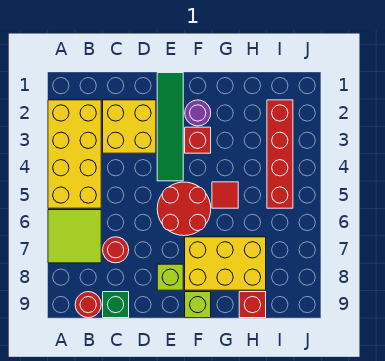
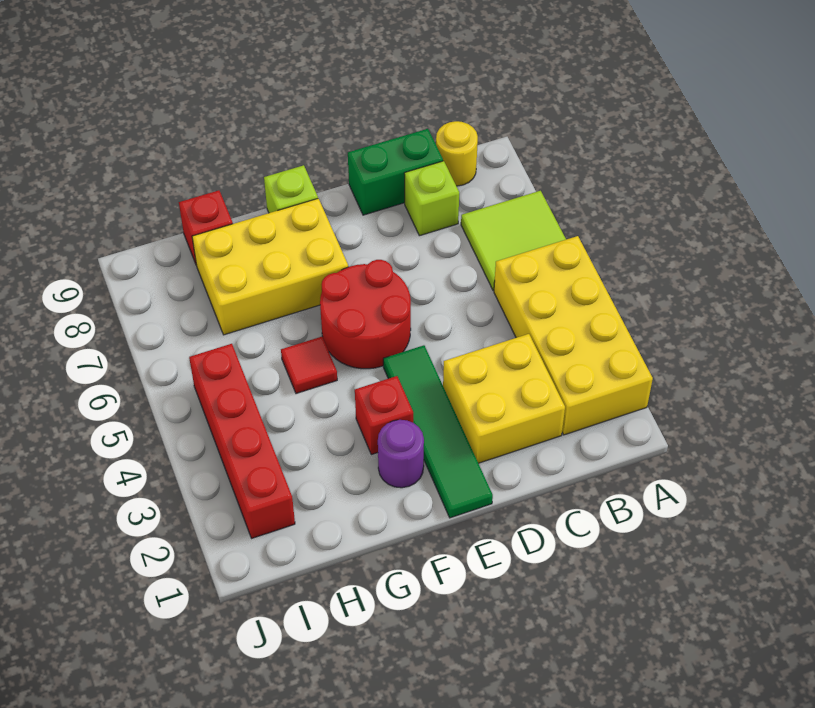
red round brick B9 level 1 -> yellow round brick B9 level 1
red round brick C7 level 1 -> none
green brick C9 level 1 -> green brick C9:D9 level 1
lime brick E8 level 1 -> lime brick C8 level 1

